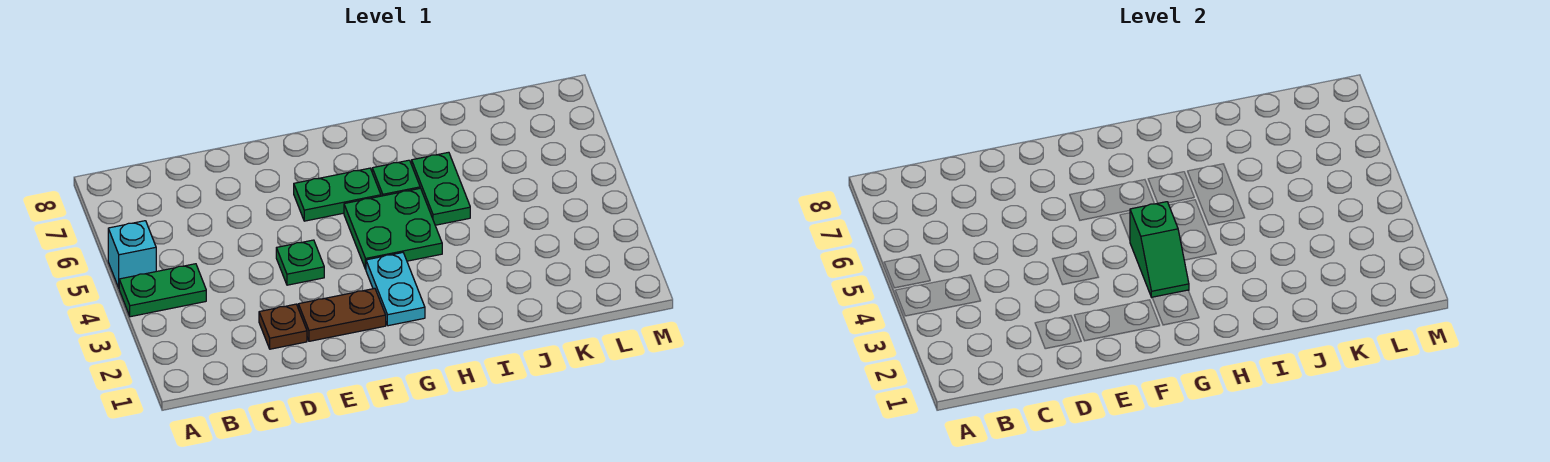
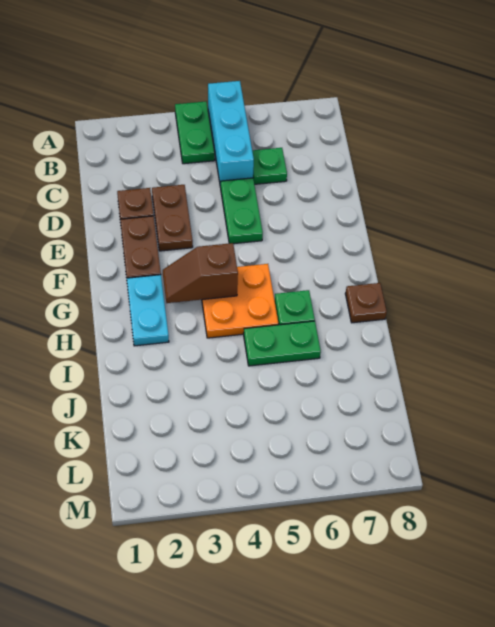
cyan brick A5 level 1 -> cyan brick A5:C5 level 1
none -> brown plate D3:E3 level 1
green plate E4 level 1 -> green plate C6 level 1
green plate F6:G6 level 1 -> green plate D5:E5 level 1
cyan plate G2:G3 level 1 -> cyan plate G2:H2 level 1
green slope G3:G4 level 2 top 4 -> brown slope G3:G4 level 2 top 4
green plate G4:H5 level 1 -> orange plate G4:H5 level 1
none -> brown plate H8 level 1

